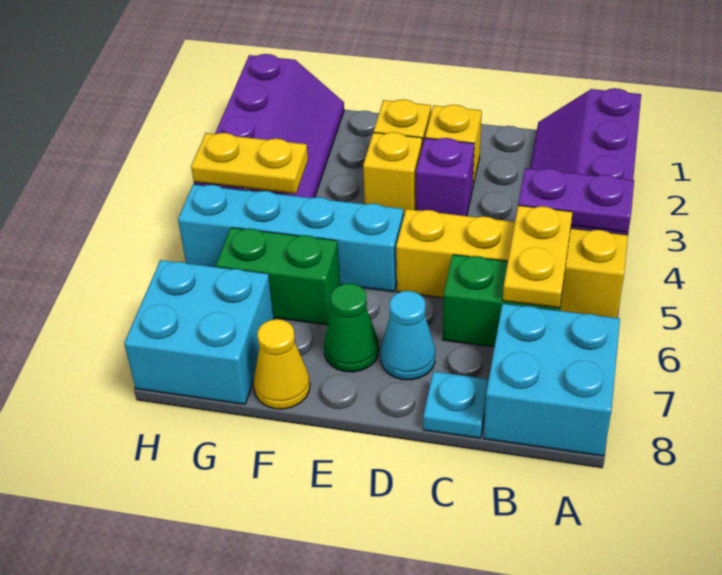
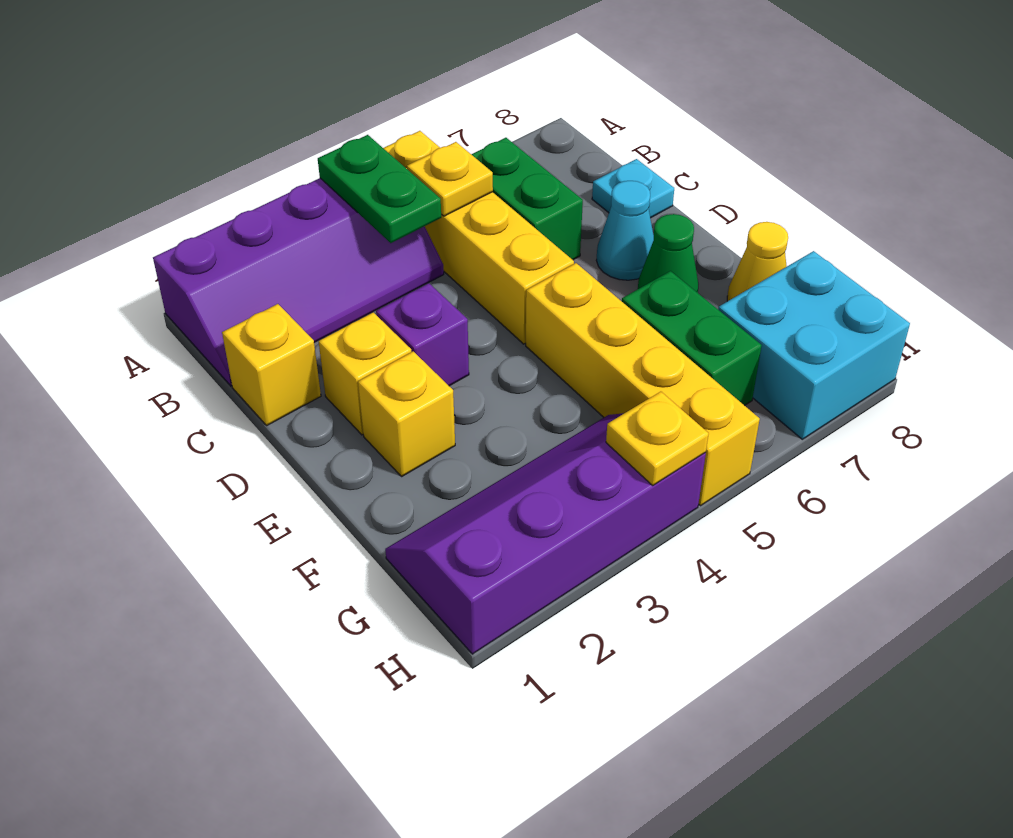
purple plate A4:B4 level 2 -> green plate A4:B4 level 2
cyan brick A7:B8 level 1 -> none
yellow plate B5:B6 level 2 -> yellow plate B5 level 2
yellow brick E3 level 1 -> yellow brick C1 level 1
cyan brick E5:H5 level 1 -> yellow brick E5:H5 level 1
yellow plate G4:H4 level 2 -> yellow plate H4 level 2

